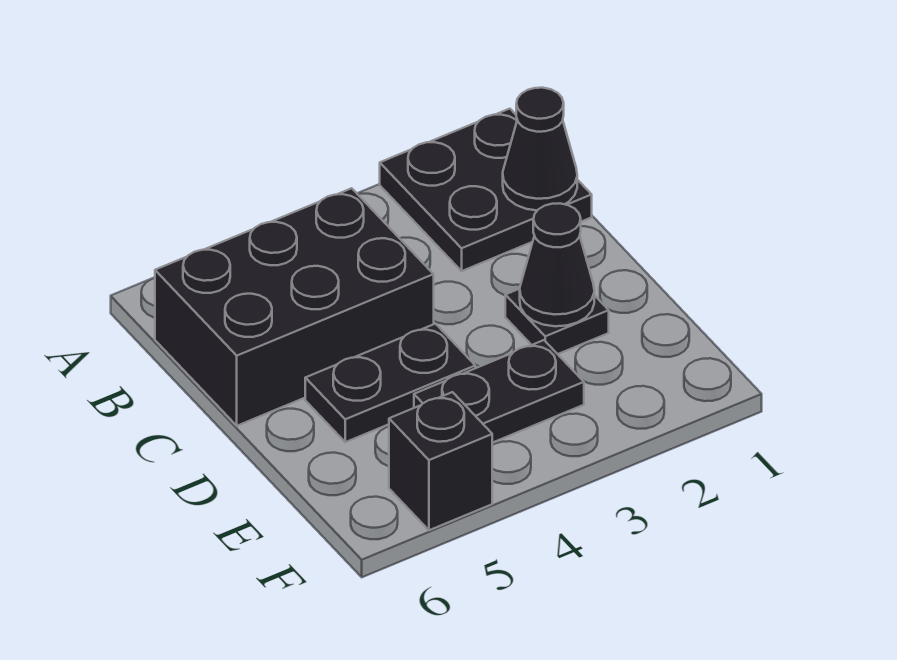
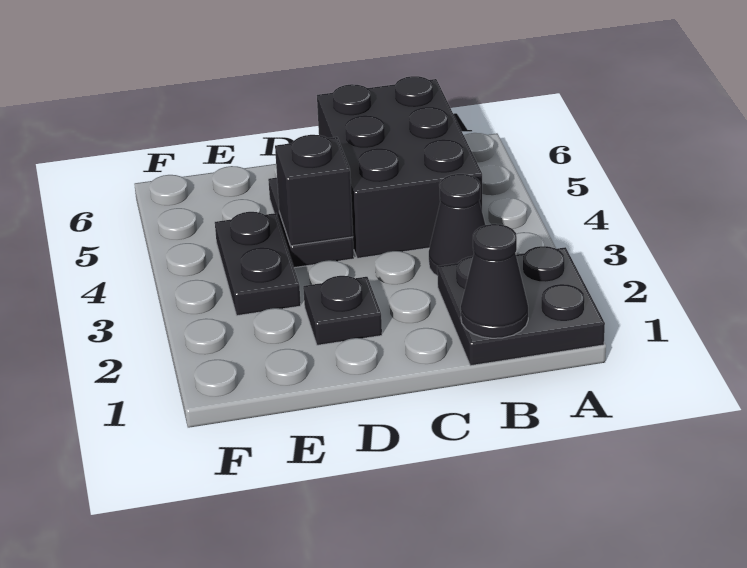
black cone D2 level 2 -> black cone B3 level 1
black brick F5 level 1 -> black brick D4 level 2

